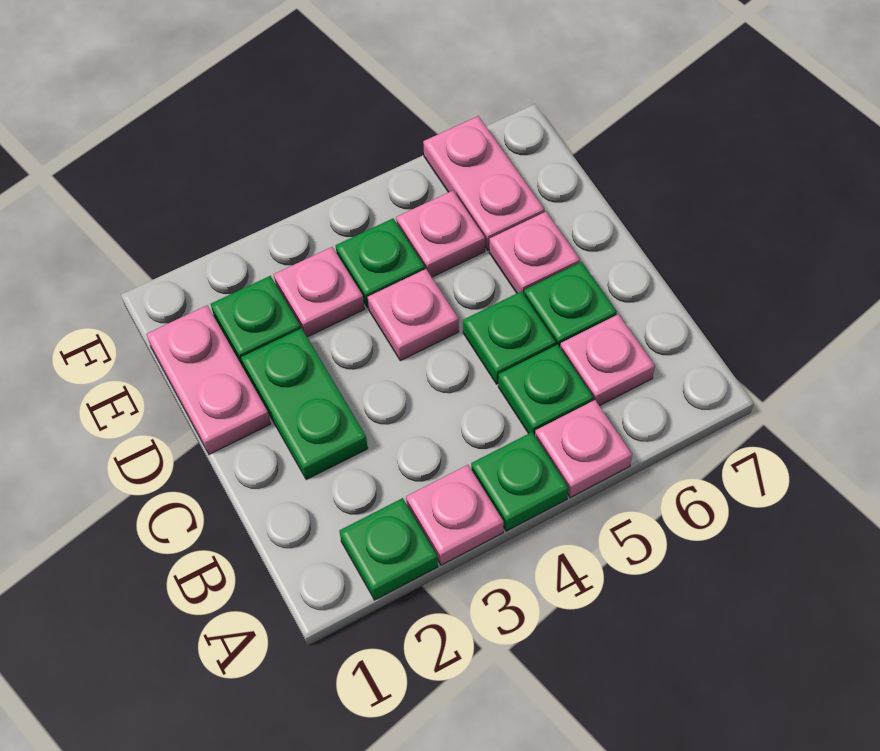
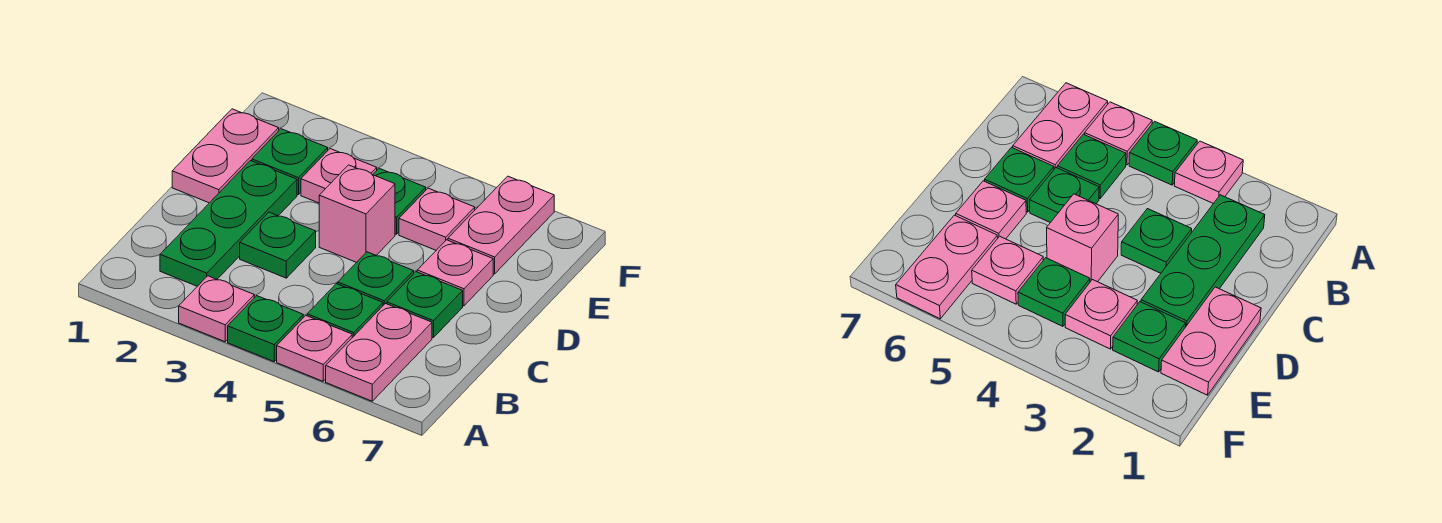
green plate A2 level 1 -> green plate C3 level 1
pink plate B6 level 1 -> pink plate A6:B6 level 1
green plate C2:D2 level 1 -> green plate B2:D2 level 1
pink plate D4 level 1 -> pink brick D4 level 1

